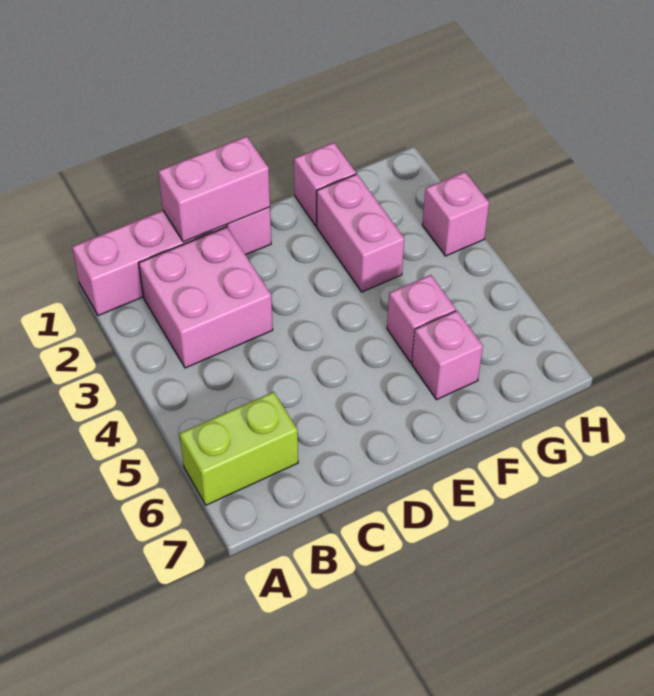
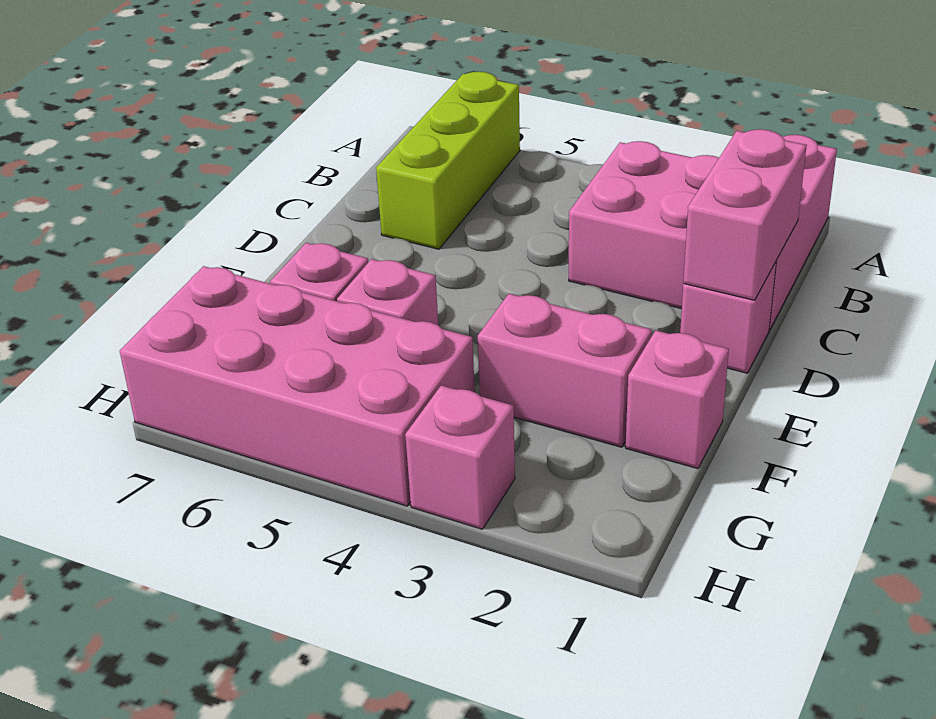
lime brick A6:B6 level 1 -> lime brick A6:C6 level 1
none -> pink brick G4:H7 level 1

